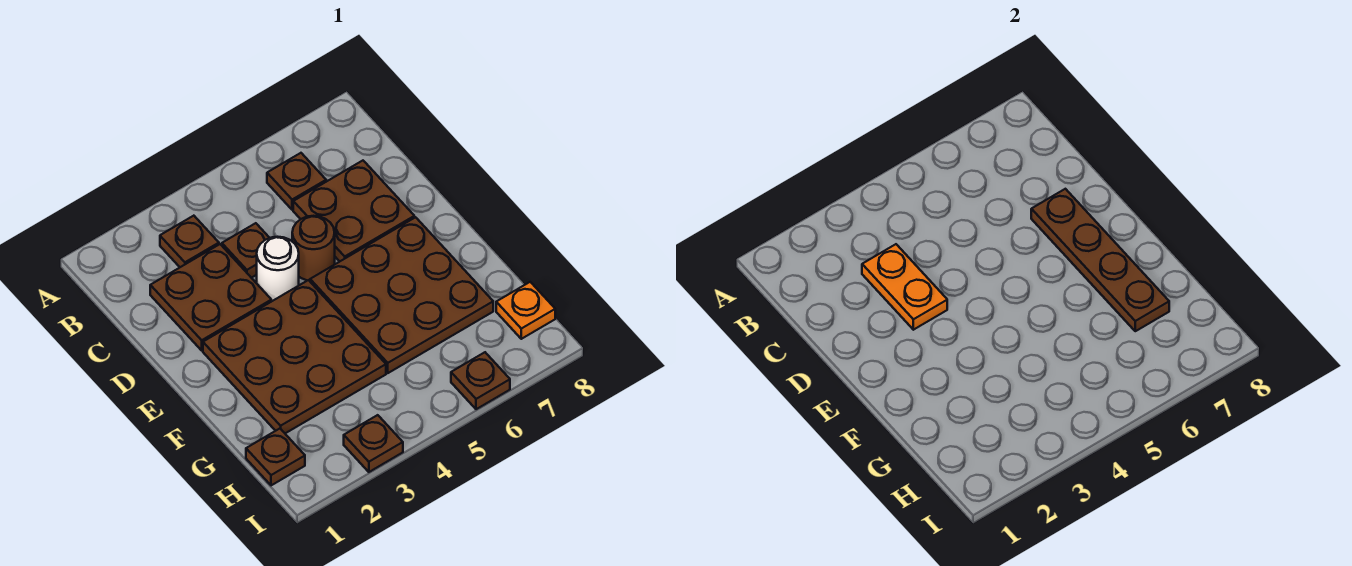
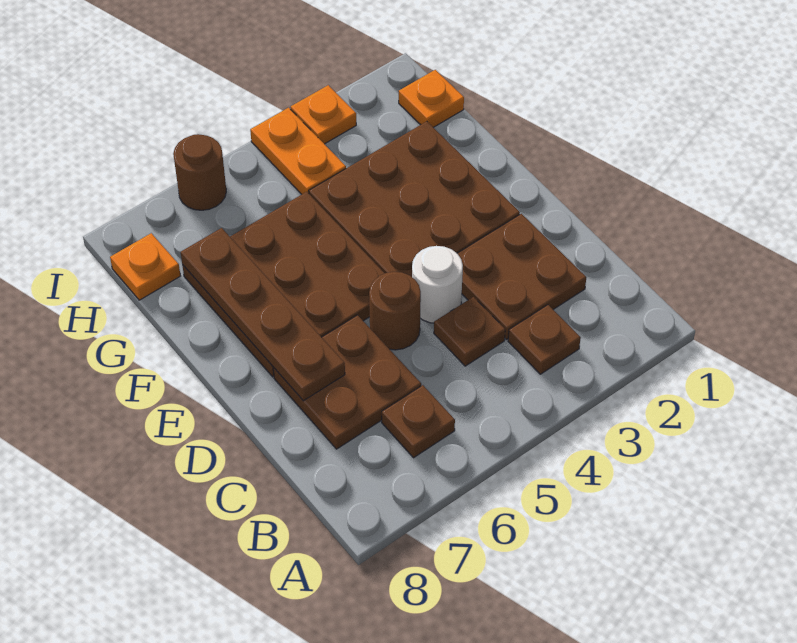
orange plate C3:D3 level 2 -> orange plate H4:I4 level 1
brown plate H1 level 1 -> orange plate H1 level 1
brown plate I3 level 1 -> orange plate I3 level 1
brown plate I6 level 1 -> brown round brick I6 level 1

